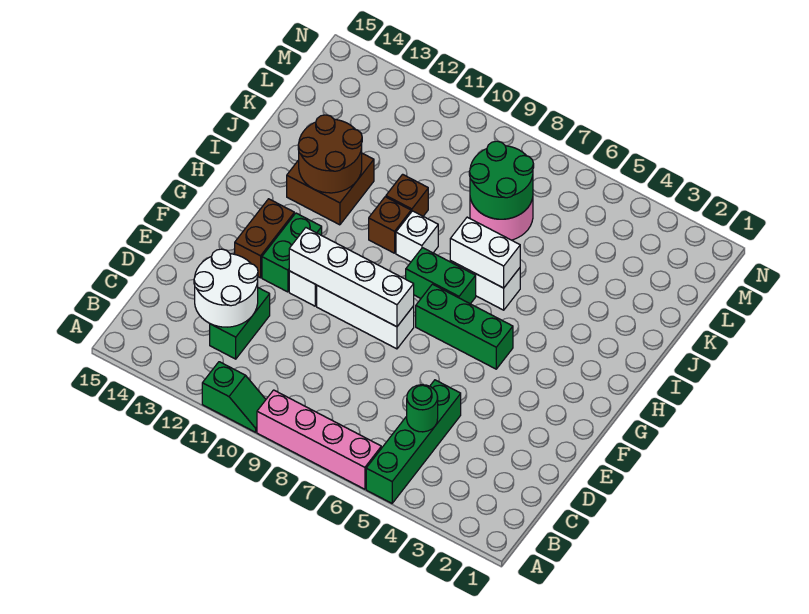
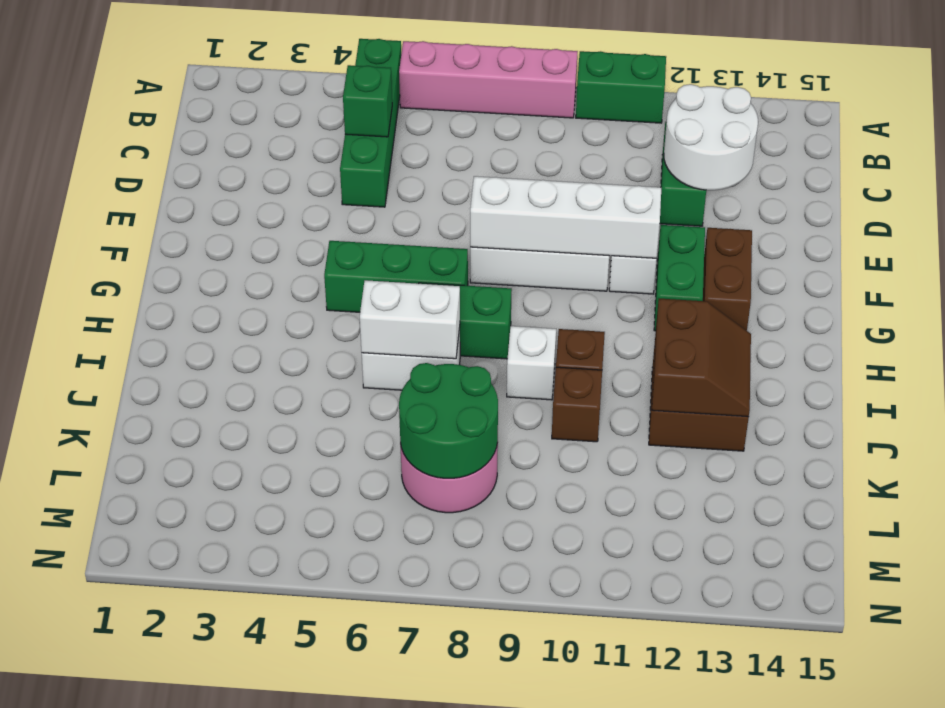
green slope A10:A11 level 1 top 11 -> green brick A10:A11 level 1
green round brick C5 level 2 -> green brick C5 level 2
brown round brick I12:J13 level 2 -> brown slope I12:J13 level 2 top 12

